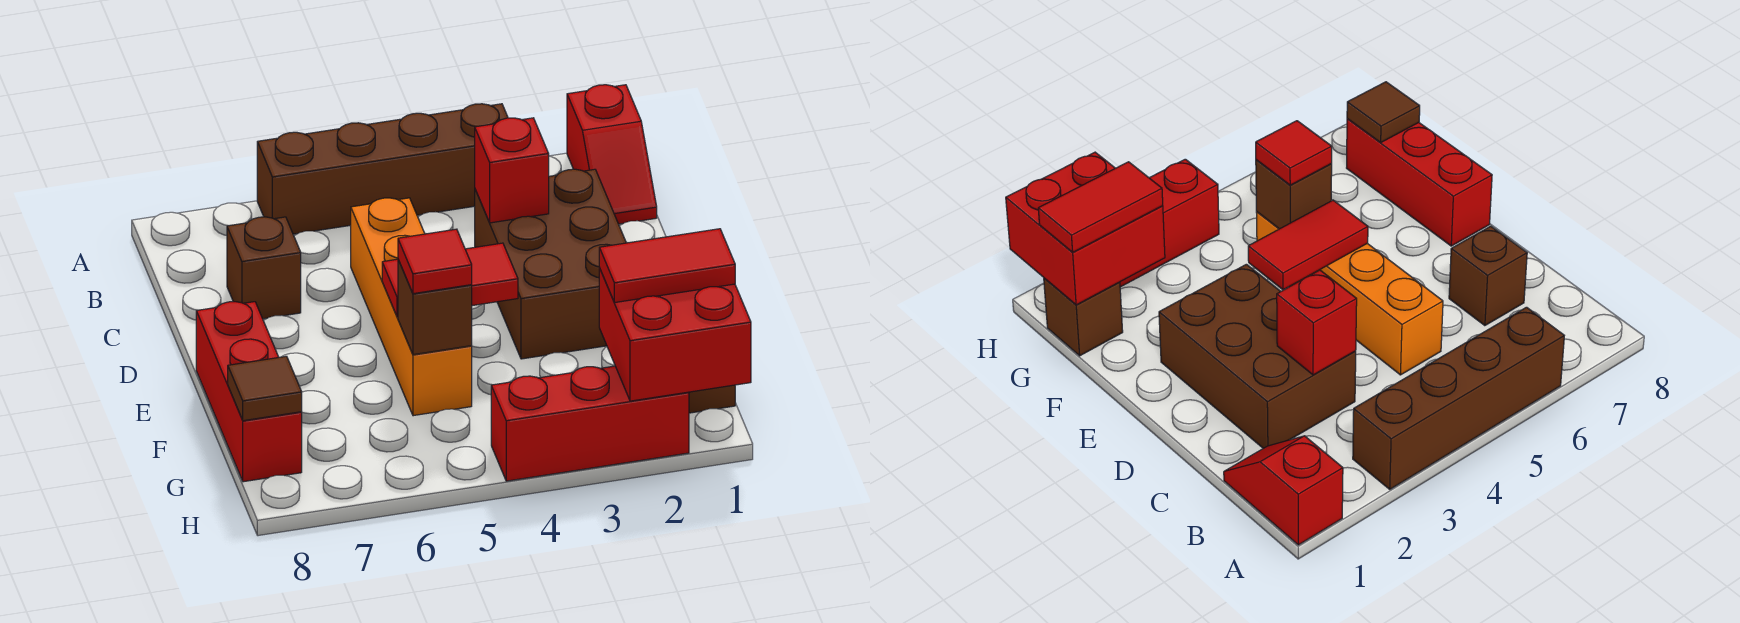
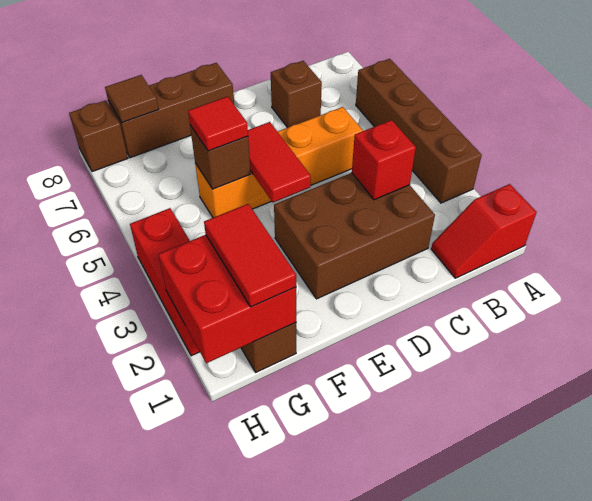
red brick E8:G8 level 1 -> brown brick E8:G8 level 1
none -> brown brick H8 level 1

